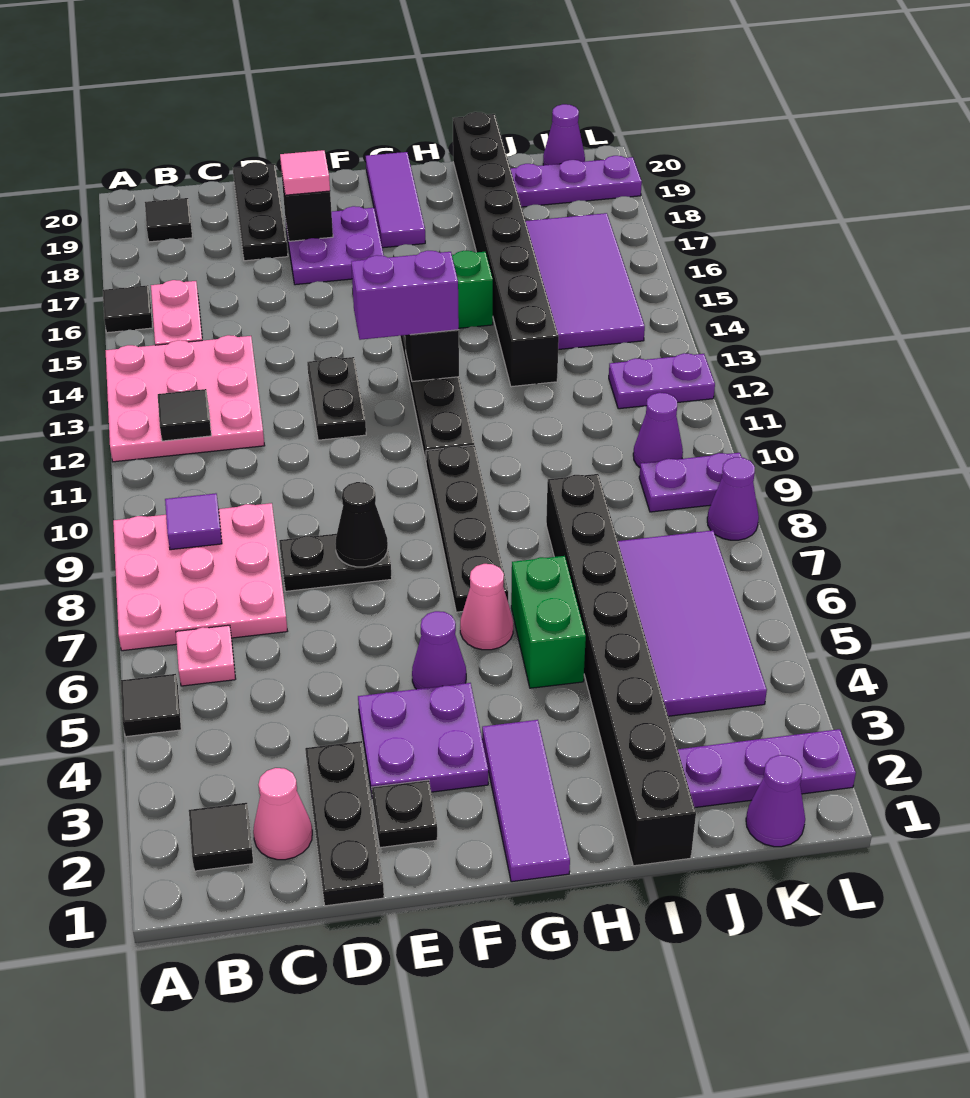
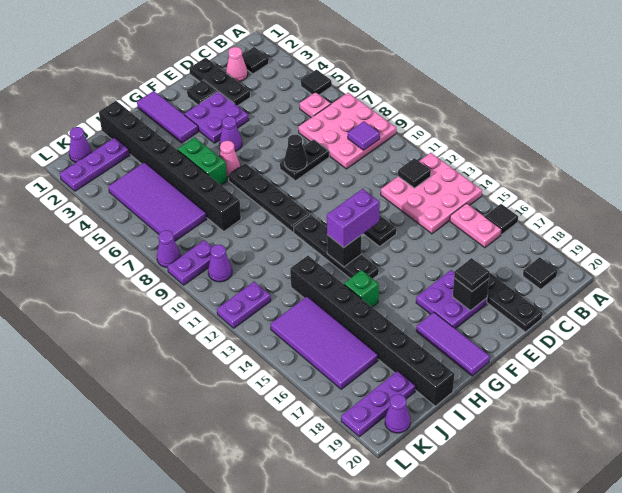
pink tile E18 level 3 -> black tile E18 level 3

